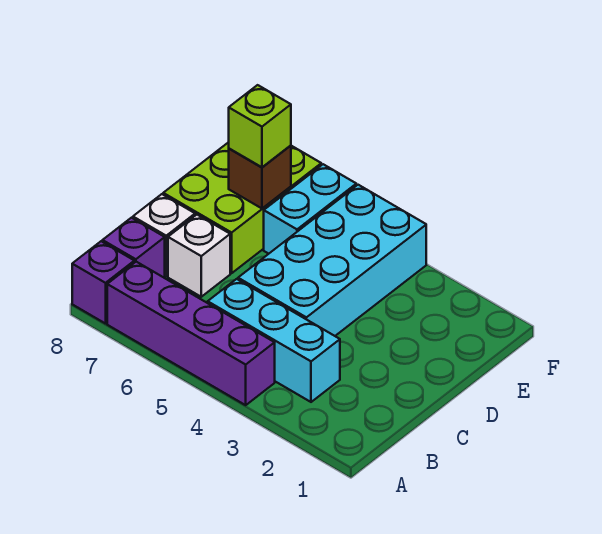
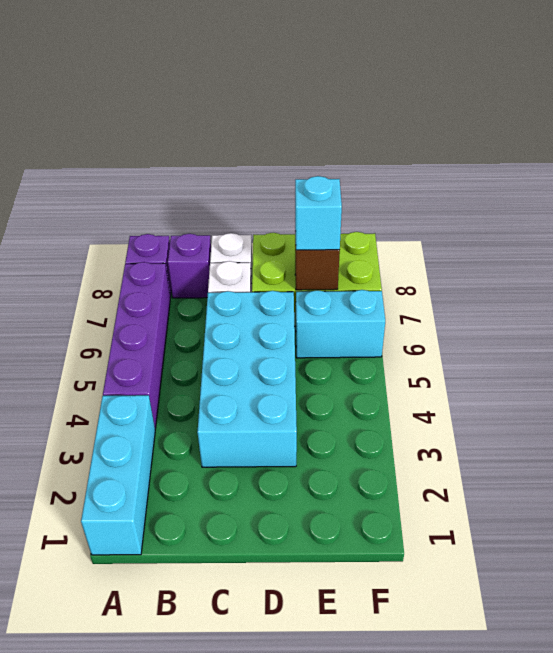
cyan brick B3:B5 level 1 -> cyan brick A1:A3 level 1
cyan brick C4:F5 level 1 -> cyan brick C3:D6 level 1
lime brick E7 level 3 -> cyan brick E7 level 3

